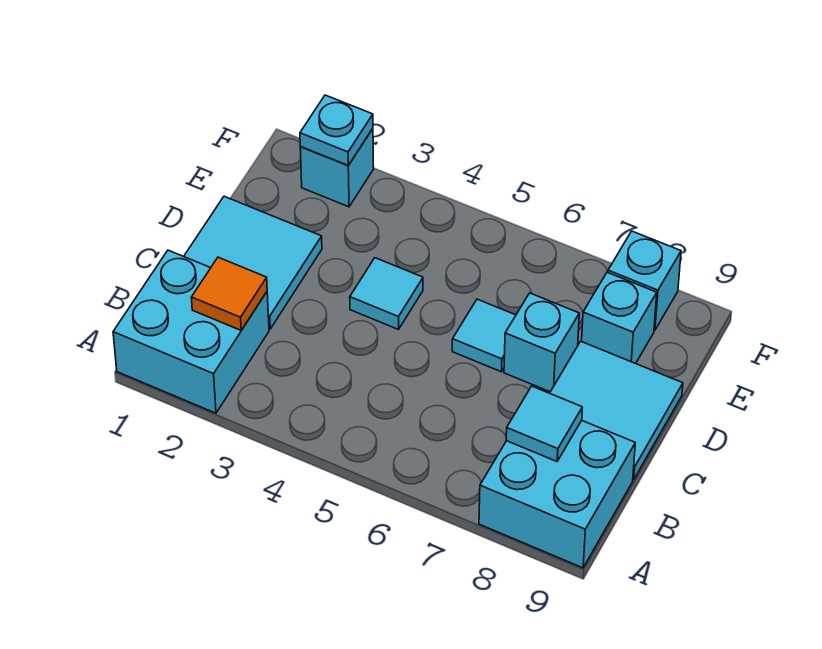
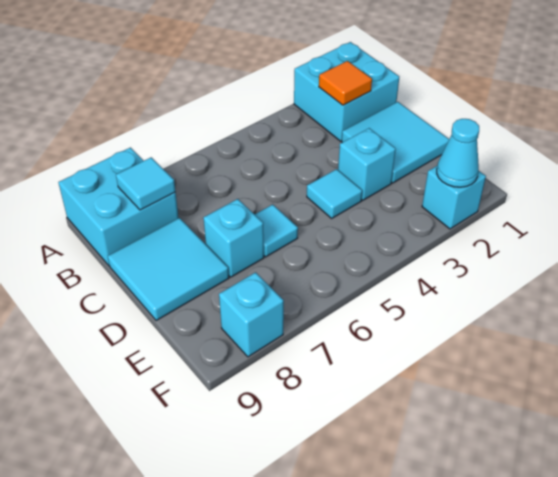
cyan brick E8 level 1 -> cyan brick D3 level 1
cyan plate F2 level 2 -> cyan cone F2 level 2

